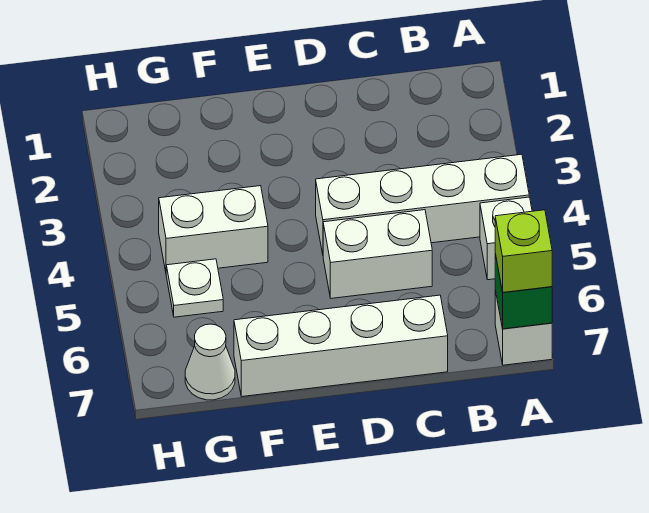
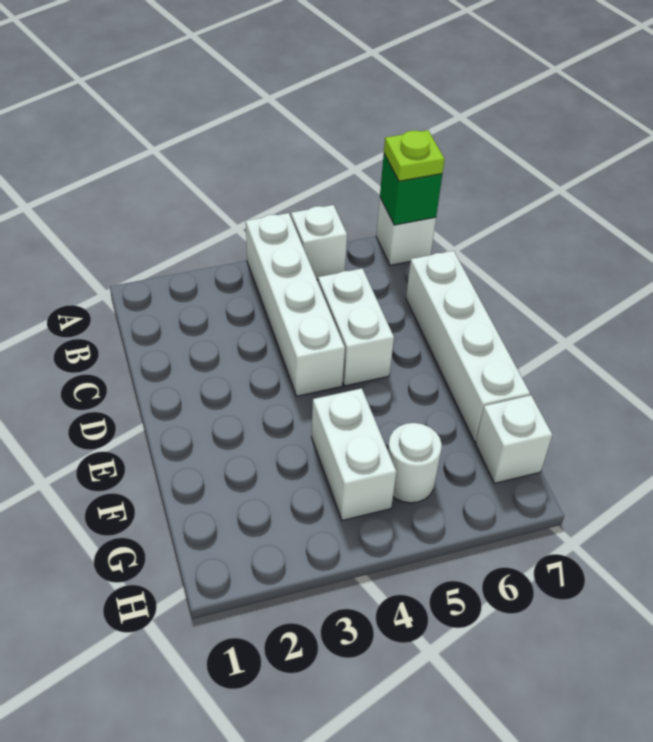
lime brick A7 level 3 -> lime plate A7 level 3
white plate G5 level 1 -> white round brick G5 level 1
white cone G7 level 1 -> white brick G7 level 1

